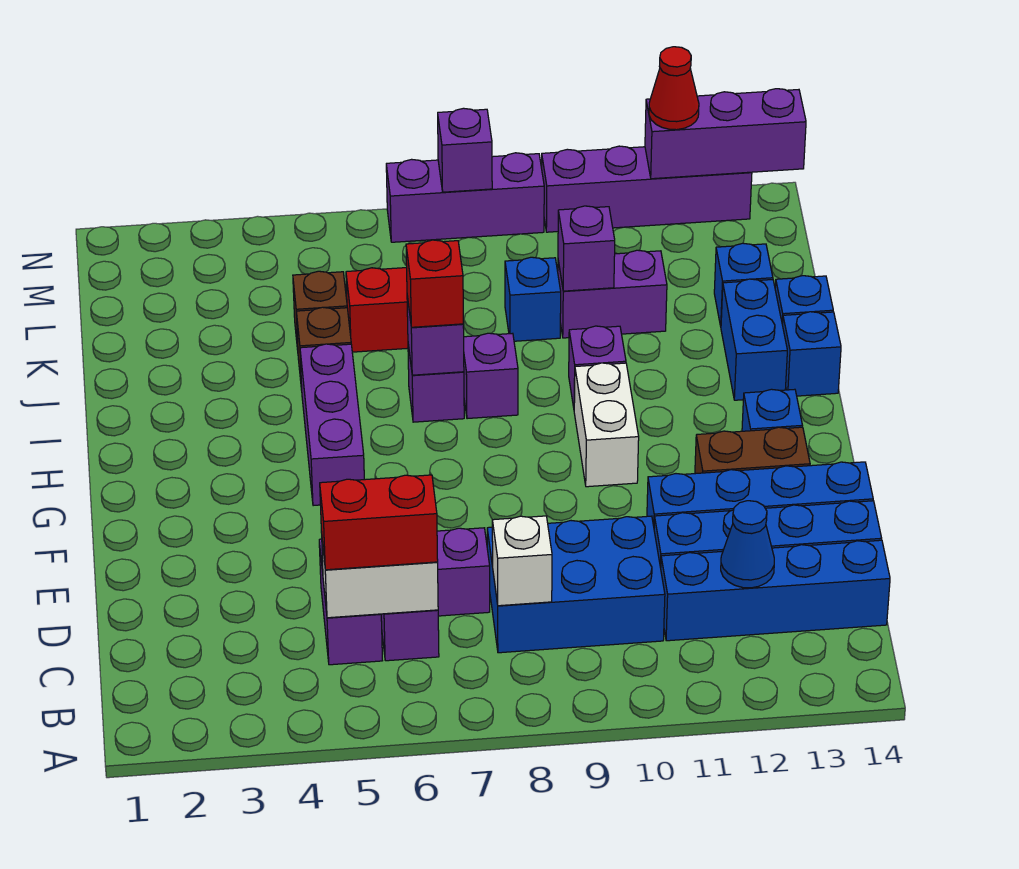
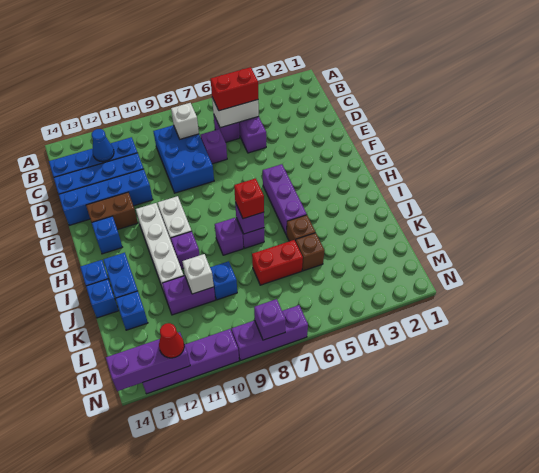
blue brick C8:D10 level 1 -> blue brick C8:E9 level 1
none -> white brick G11:J11 level 1
purple brick K10 level 2 -> white brick K10 level 2

